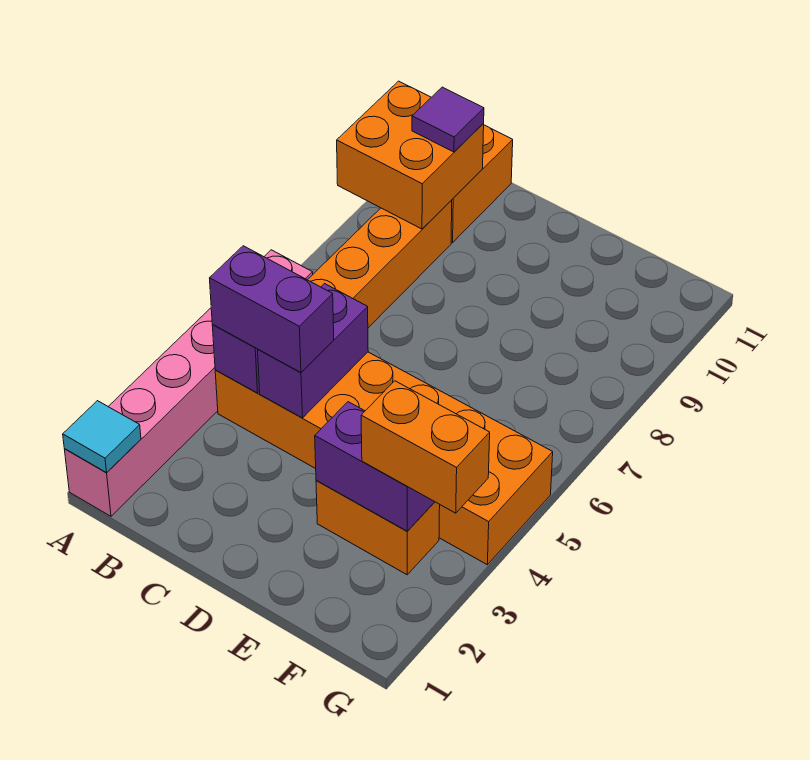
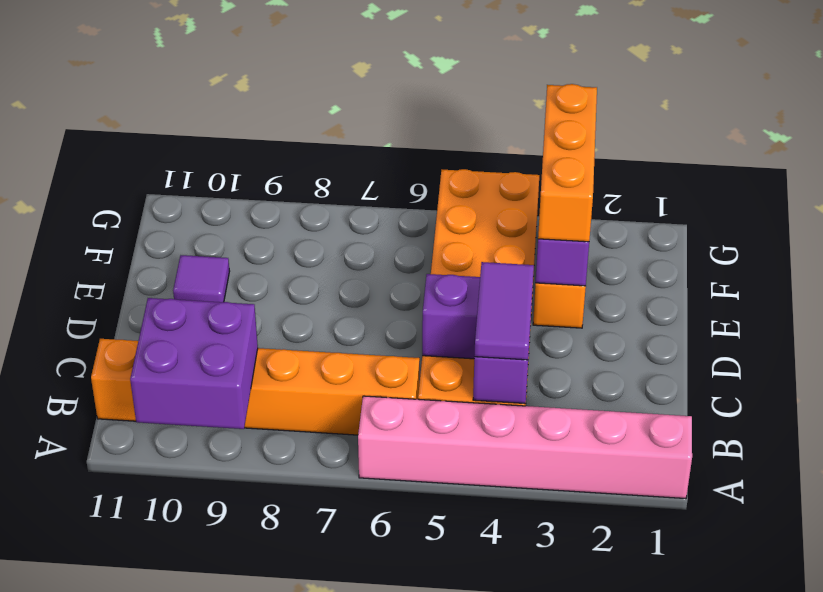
cyan tile A1 level 2 -> none
orange brick A9:B10 level 2 -> purple brick A9:B10 level 2
purple brick B4:C4 level 3 -> purple tile B4:C4 level 3
purple tile B10 level 3 -> purple tile E10 level 1
orange brick F3:G3 level 3 -> orange brick E3:G3 level 3

